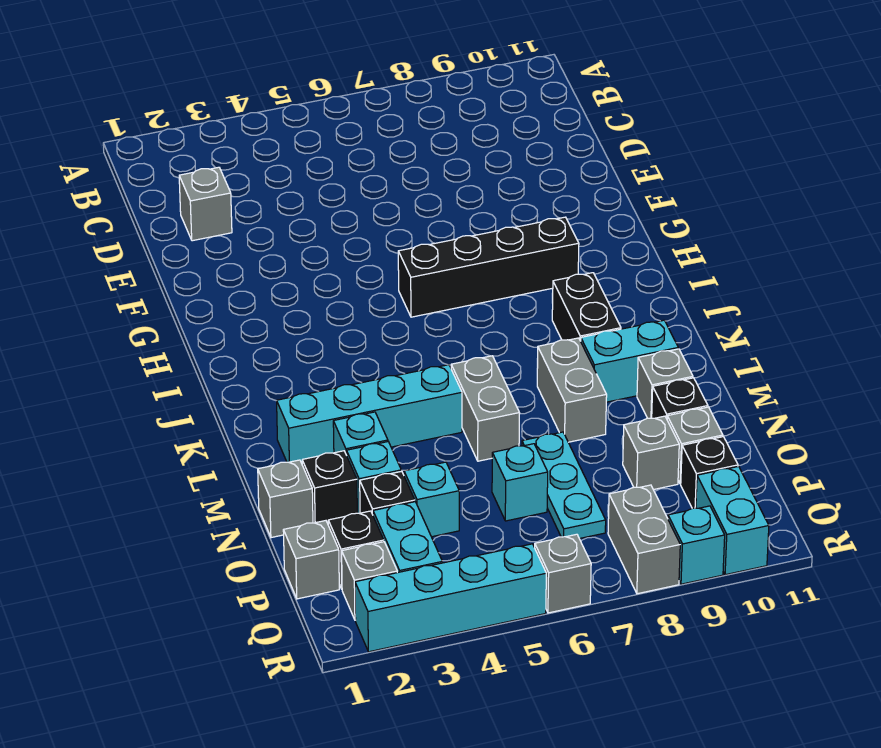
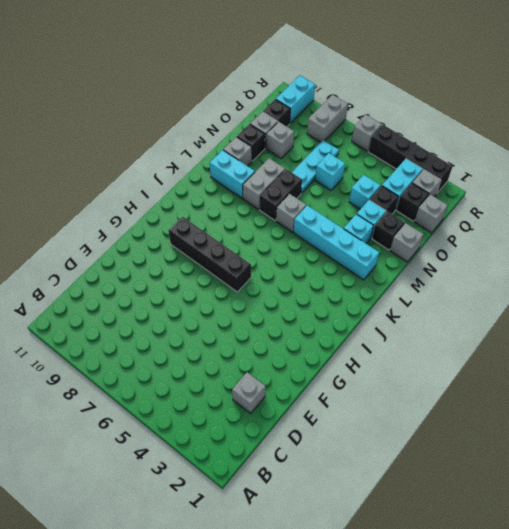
black brick J9:K9 level 1 -> black brick L7:M7 level 1
grey brick L6:M6 level 1 -> grey brick L6 level 1
cyan brick R2:R5 level 1 -> black brick R2:R5 level 1
cyan brick R9 level 1 -> none

